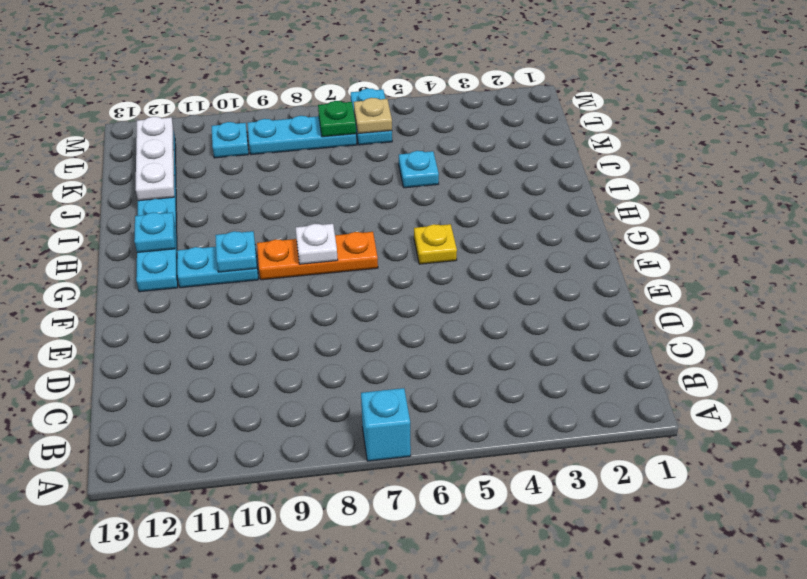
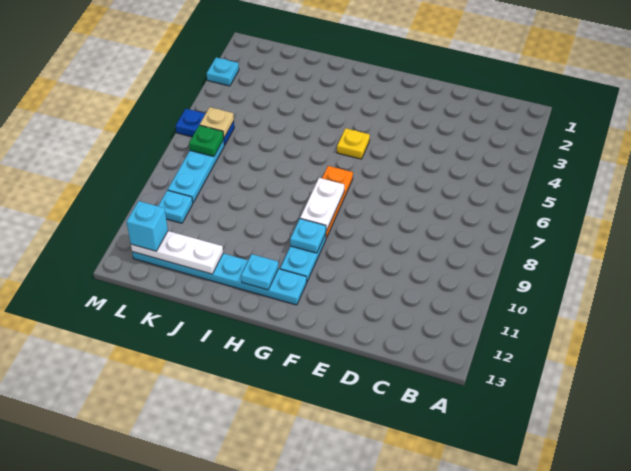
cyan brick A7 level 1 -> cyan brick L12 level 3
white plate G8 level 2 -> white plate G8:G9 level 2
cyan plate J5 level 1 -> cyan plate M3 level 1
cyan plate L6:M6 level 1 -> blue plate L6:M6 level 1

